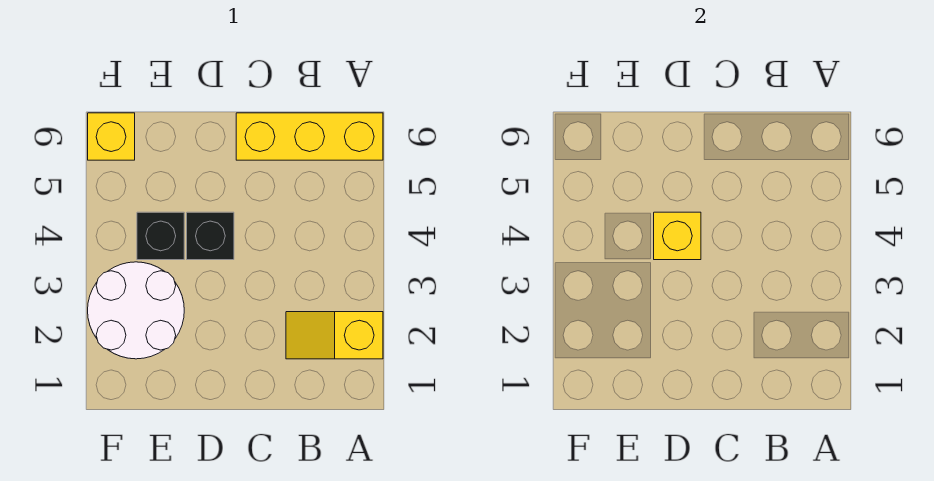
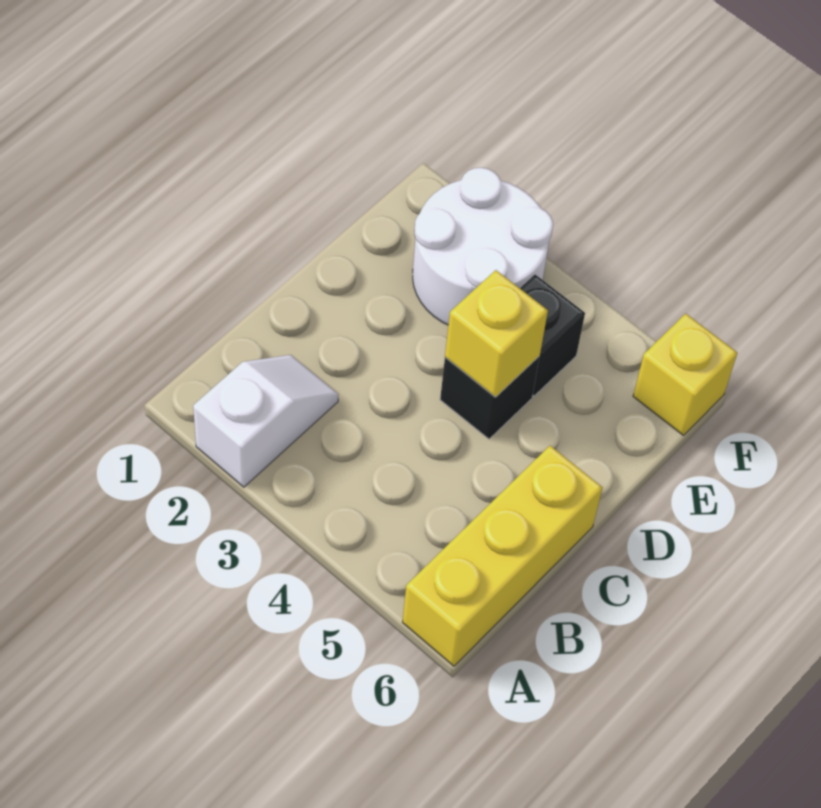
yellow slope A2:B2 level 1 top A -> white slope A2:B2 level 1 top A

